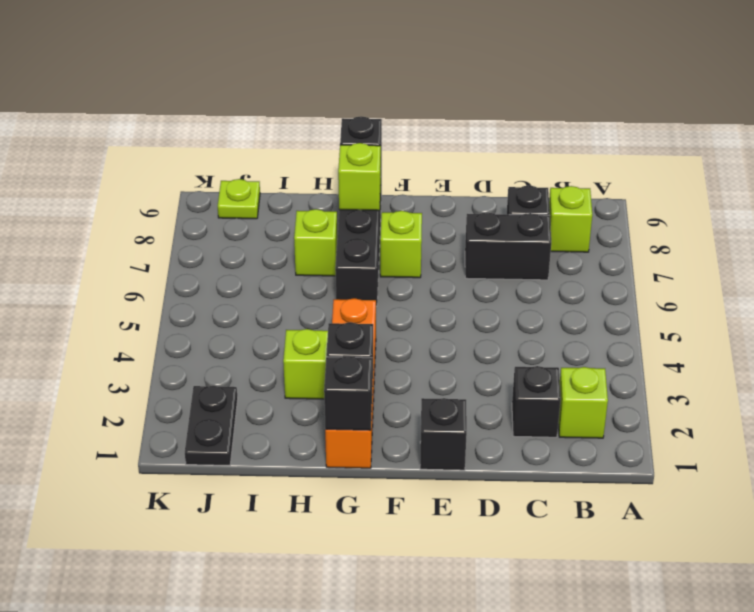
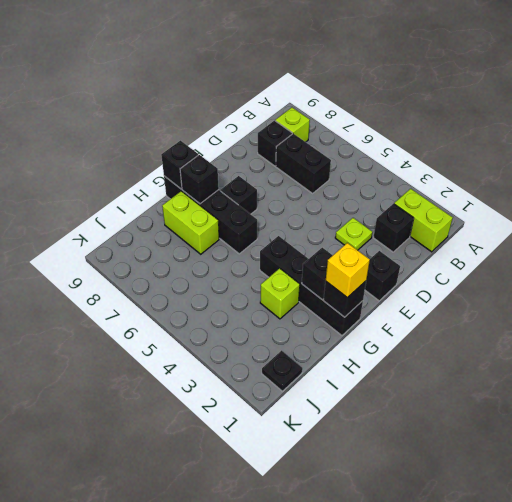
lime brick B2 level 1 -> lime brick B1:B2 level 1
black brick C7:D7 level 1 -> black brick C6:C7 level 1
lime brick F7 level 1 -> black brick F7 level 1
orange brick G1:G4 level 1 -> black brick G1:G4 level 1
none -> yellow brick G1 level 3
lime brick G8 level 2 -> black brick G8 level 2
lime brick H7 level 1 -> lime brick H7:H8 level 1
black plate J1:J2 level 1 -> black plate J1 level 1
lime plate J9 level 1 -> lime plate D3 level 1

